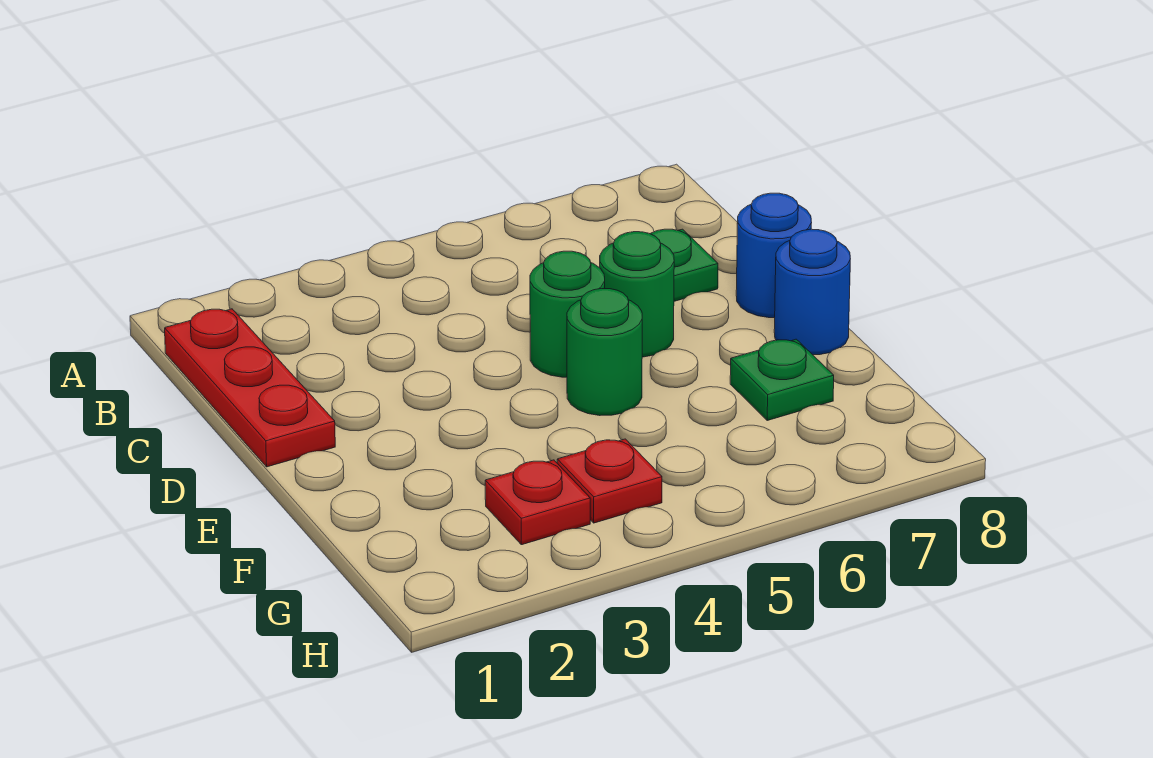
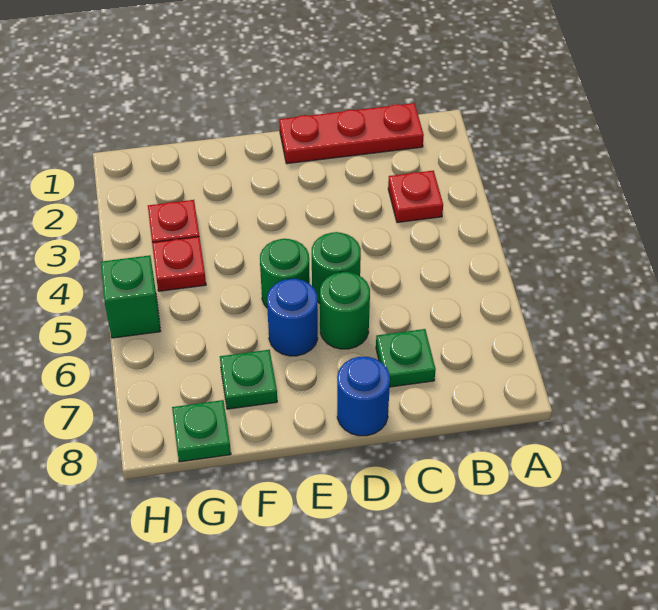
none -> red plate B3 level 1
blue round brick E8 level 1 -> blue round brick E6 level 1
none -> green plate G8 level 1
none -> green brick H5 level 1

